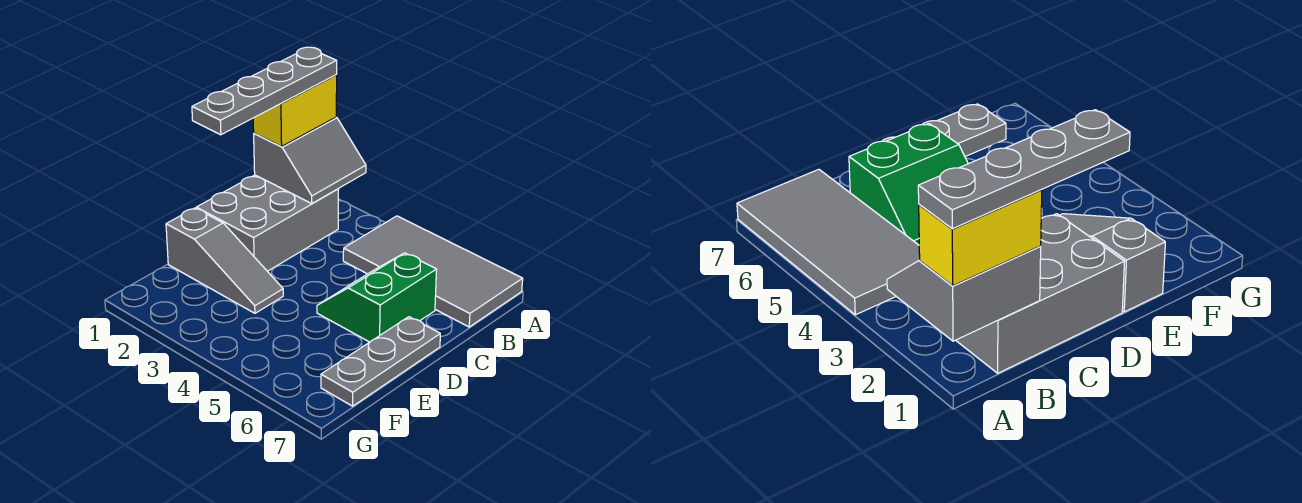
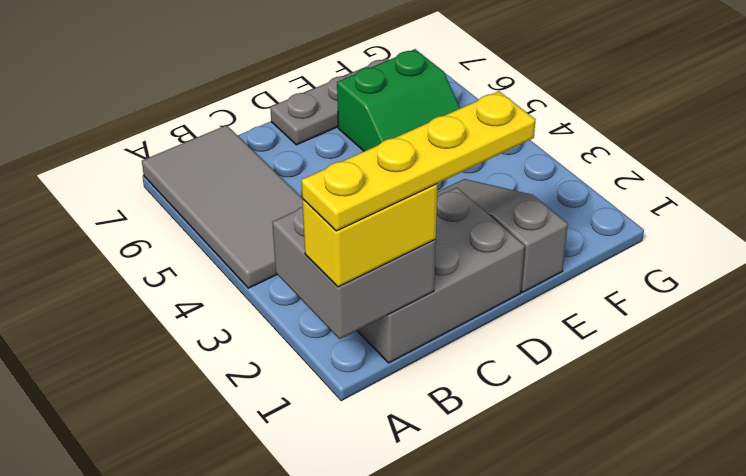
grey slope A1:B2 level 2 top 1 -> grey brick A1:B2 level 2
grey plate A1:D1 level 4 -> yellow plate A1:D1 level 4
green slope C5:D6 level 1 top 6 -> green slope E5:F6 level 1 top 6

